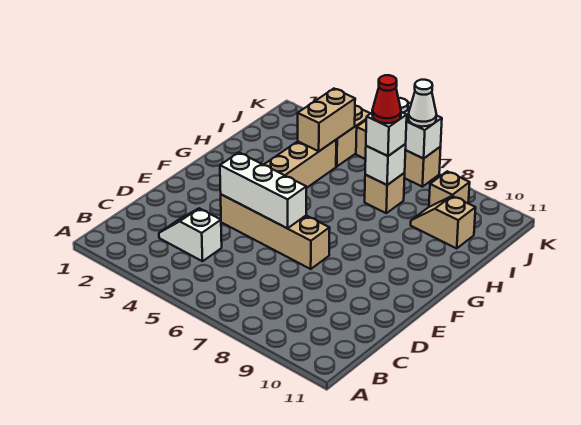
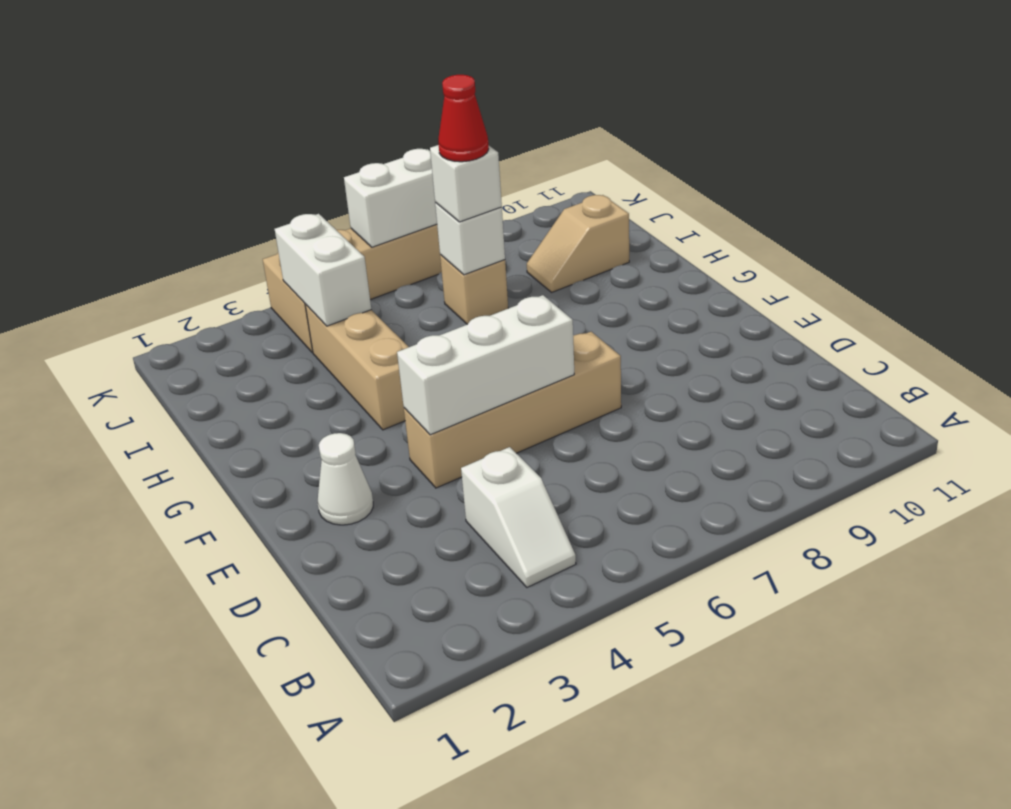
white slope C3:C4 level 1 top 4 -> white slope B4:C4 level 1 top C
tan brick I4:J4 level 2 -> white brick I4:J4 level 2
tan brick J9 level 1 -> none
white cone K7 level 3 -> white cone E2 level 1

